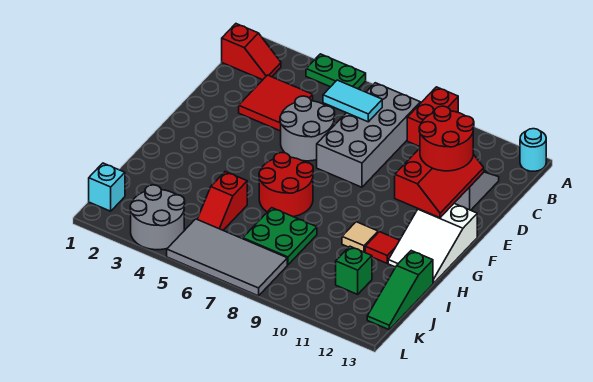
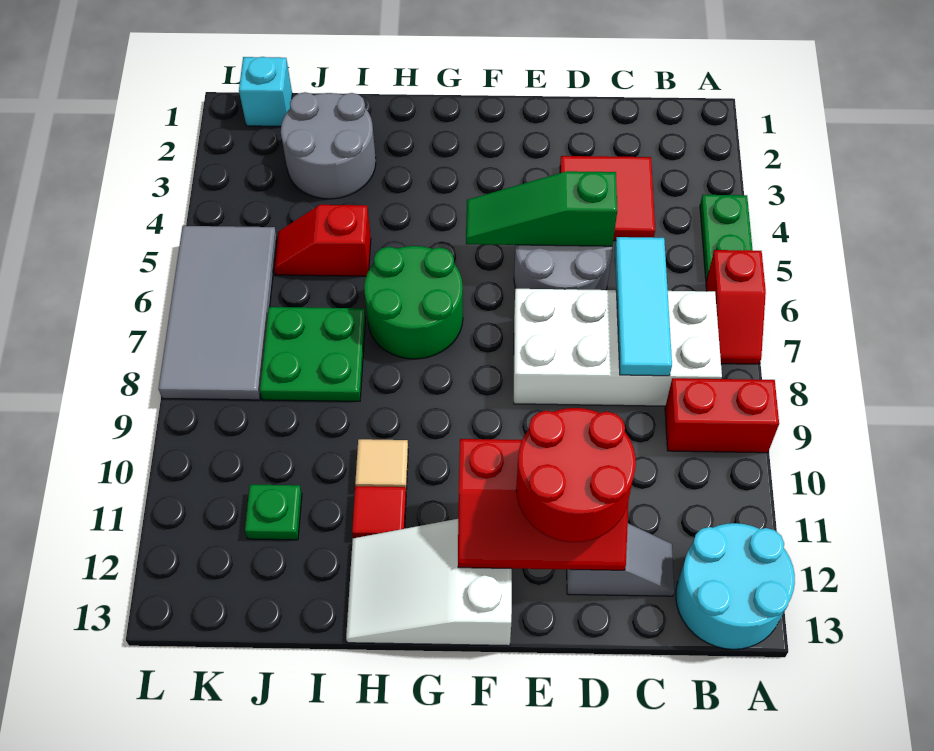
cyan round brick A13 level 1 -> cyan round brick A12:B13 level 1
red slope B1:B2 level 1 top 1 -> red slope A6:A7 level 1 top 6
grey brick B7:E8 level 1 -> white brick B7:E8 level 1
cyan tile C6:C7 level 2 -> cyan tile C6:C8 level 2
red round brick G6:H7 level 1 -> green round brick G6:H7 level 1
green slope I13:K13 level 1 top I -> green slope D5:F5 level 2 top D
green brick J11 level 1 -> green plate J11 level 1
grey round brick K3:L4 level 1 -> grey round brick I2:J3 level 1

